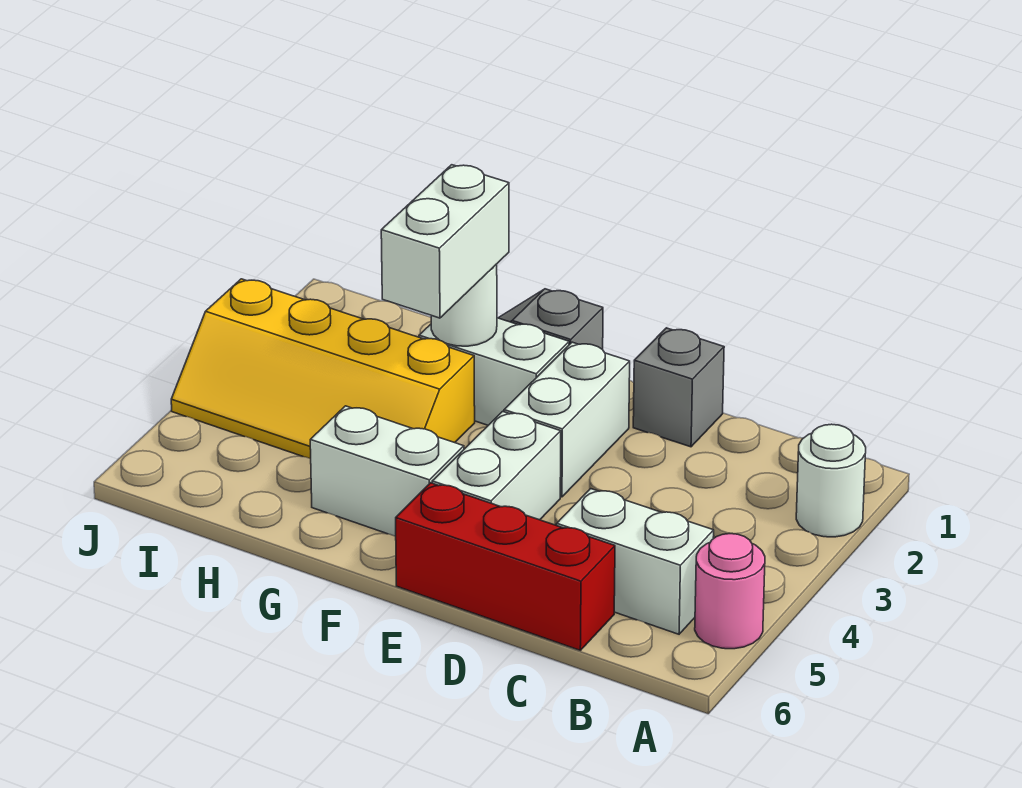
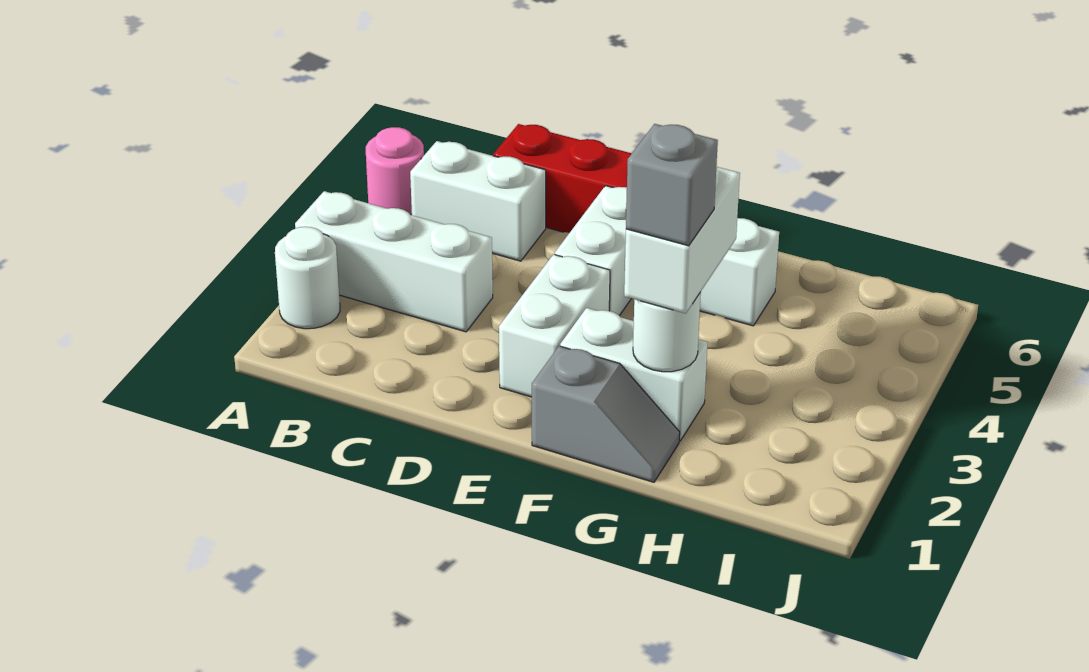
none -> white brick A3:C3 level 1
grey brick D1 level 1 -> grey brick G2 level 4
yellow slope G3:J4 level 1 top 3 -> none

